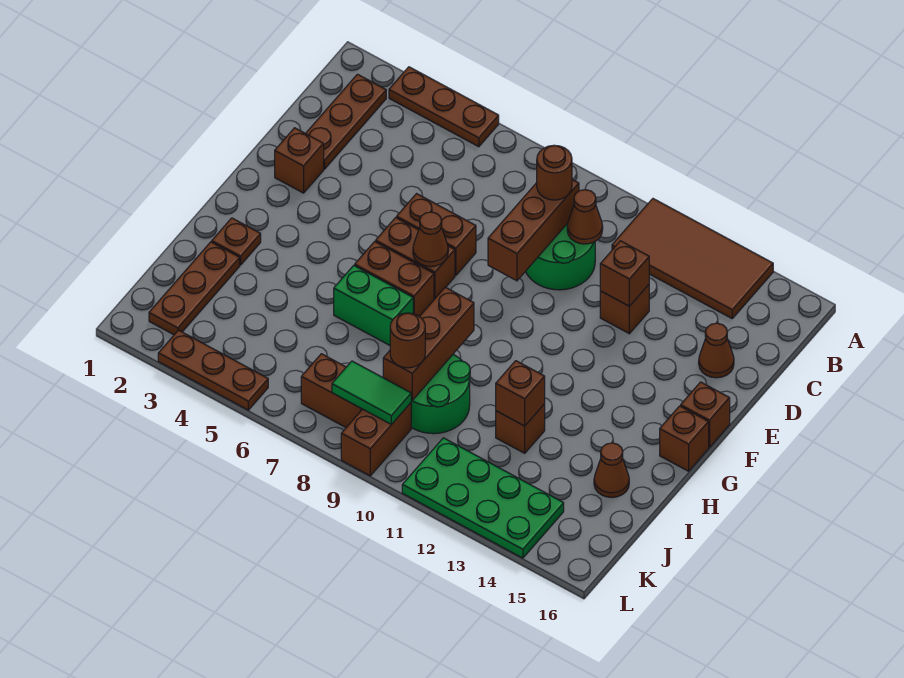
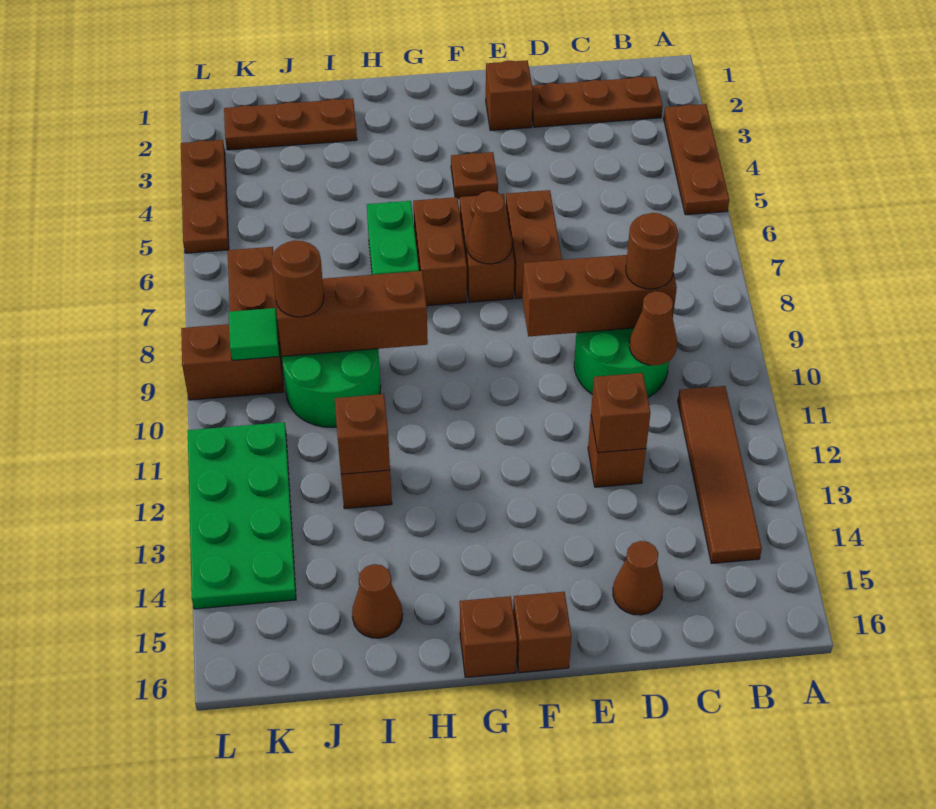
brown tile A11:B14 level 1 -> brown tile B11:B14 level 1
brown plate H2 level 1 -> brown plate F4 level 1
green tile K8:K9 level 2 -> green tile K9 level 2

